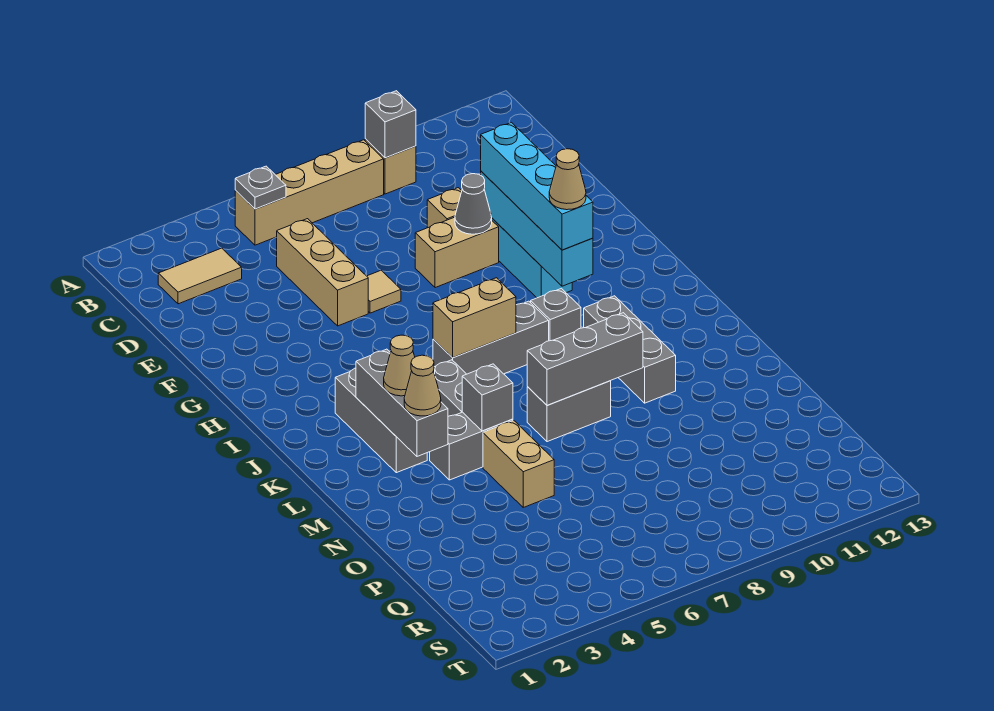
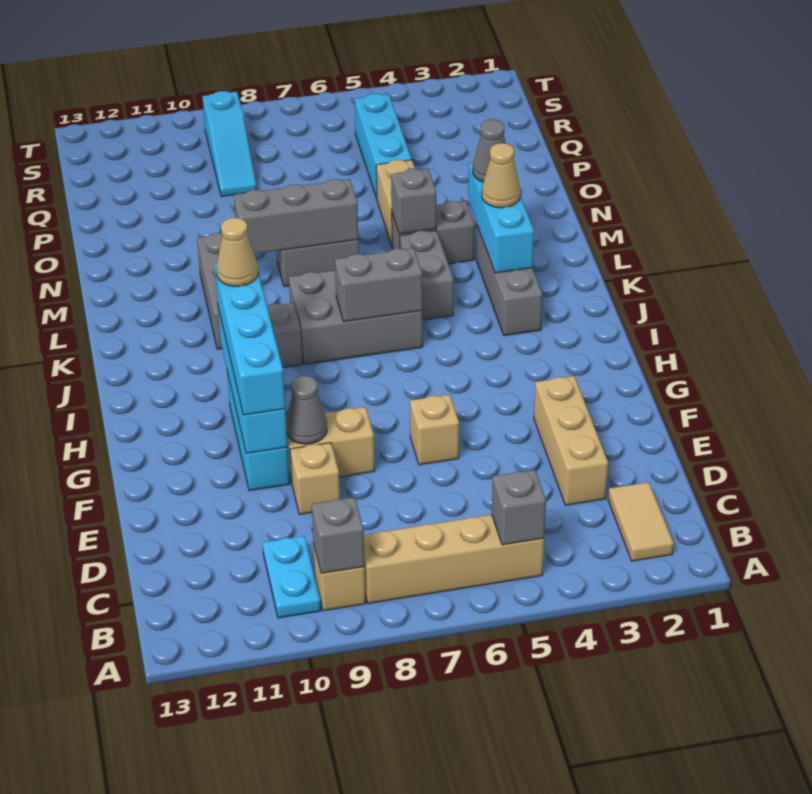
grey plate B5 level 2 -> grey brick B5 level 2
none -> cyan plate B10:C10 level 1
tan tile C2:C3 level 1 -> tan tile B2:C2 level 1
tan brick D5:F5 level 1 -> tan brick D3:F3 level 1
tan tile F6 level 1 -> tan brick F6 level 1
grey brick J6:J8 level 1 -> grey brick J6:K8 level 1
tan brick J6:J7 level 2 -> grey brick J6:J7 level 2
grey brick K3:M3 level 2 -> cyan brick K3:M3 level 2
tan cone M3 level 3 -> grey cone M3 level 3
none -> cyan brick P5:R5 level 1
none -> cyan slope Q9:S9 level 1 top S

